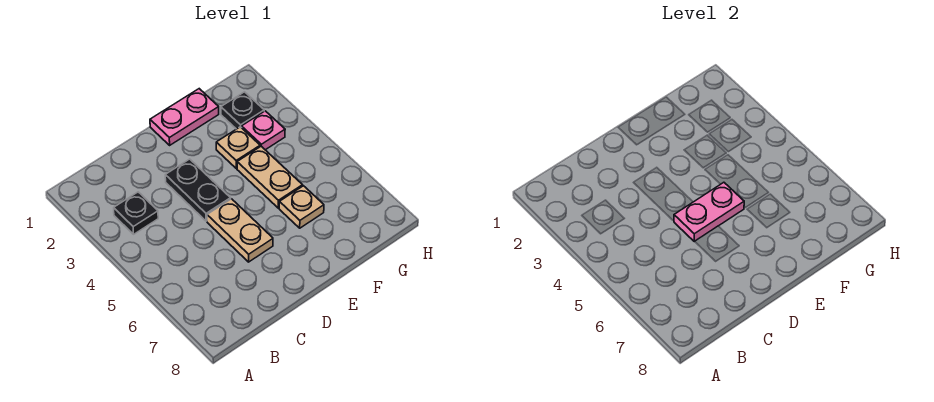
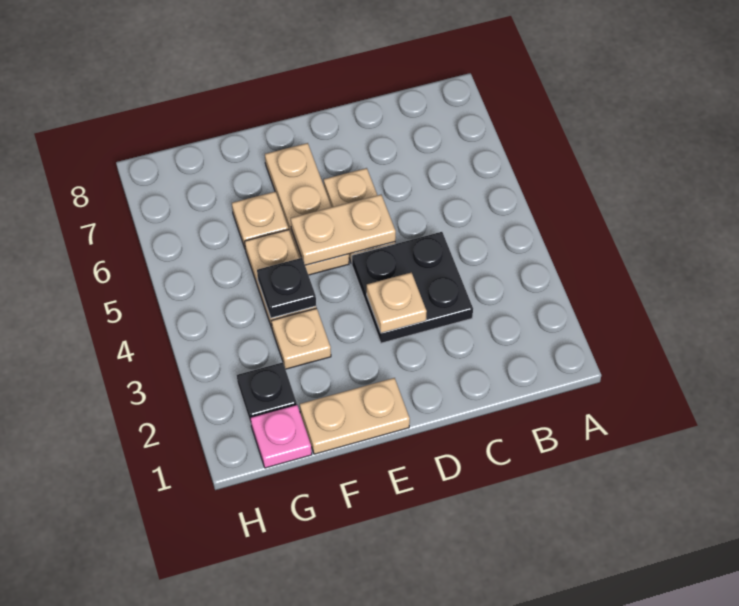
black plate B3 level 1 -> black plate F4 level 2
black plate D3:D4 level 1 -> black plate C3:D4 level 1
none -> tan plate D3 level 2
pink plate D5:E5 level 2 -> tan plate D5:E5 level 2
pink plate E1:F1 level 1 -> tan plate E1:F1 level 1
none -> tan plate E5:E7 level 1
pink plate G3 level 1 -> pink plate G1 level 1

